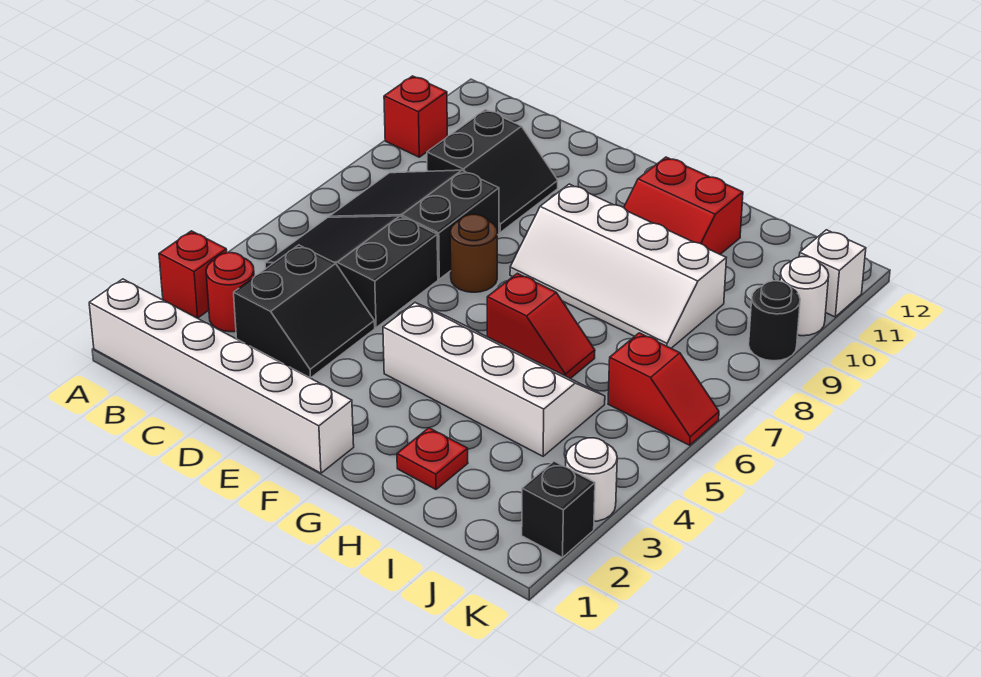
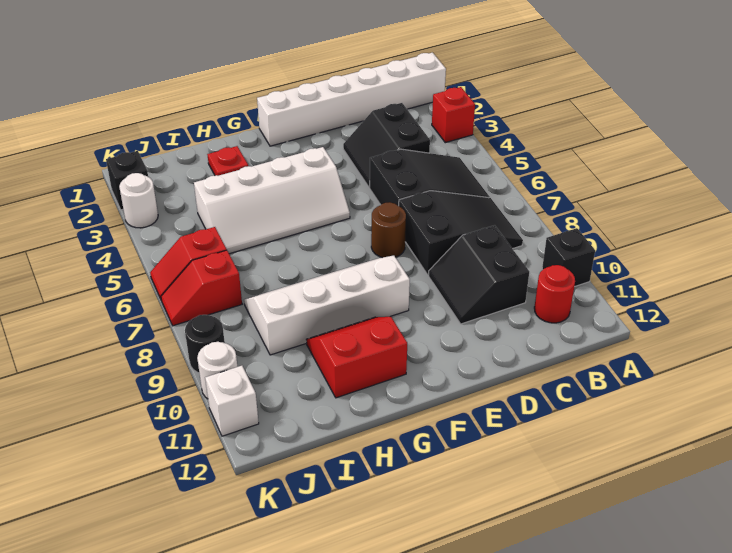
red brick A10 level 1 -> black brick A10 level 1
red round brick B3 level 1 -> red round brick B11 level 1
red slope G6:H6 level 1 top G -> red slope J7:K7 level 1 top J

